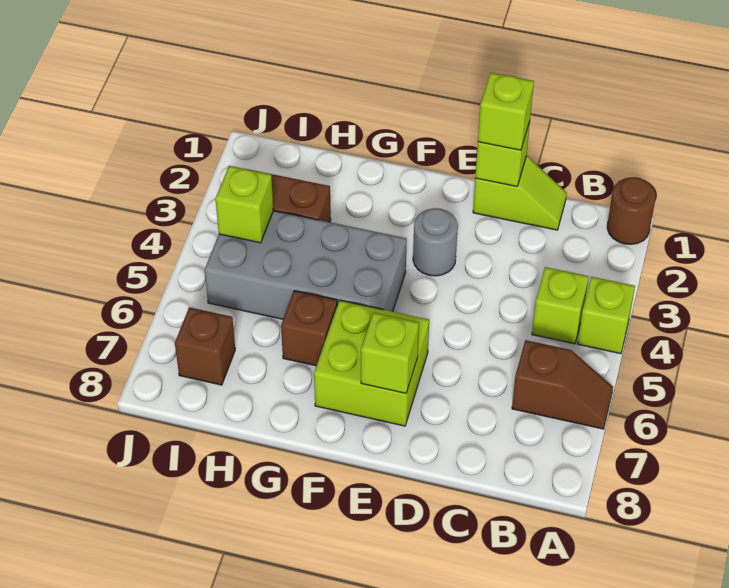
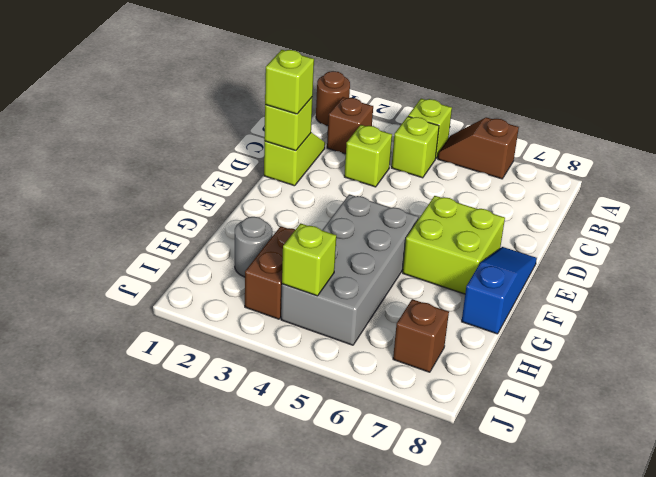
brown slope A6:B6 level 1 top B -> brown slope A5:A6 level 1 top 6
grey round brick E3 level 1 -> grey round brick H2 level 1
lime brick E7 level 2 -> lime brick C3 level 1
none -> blue slope E8:G8 level 1 top G
brown brick G6 level 1 -> brown brick B2 level 1

